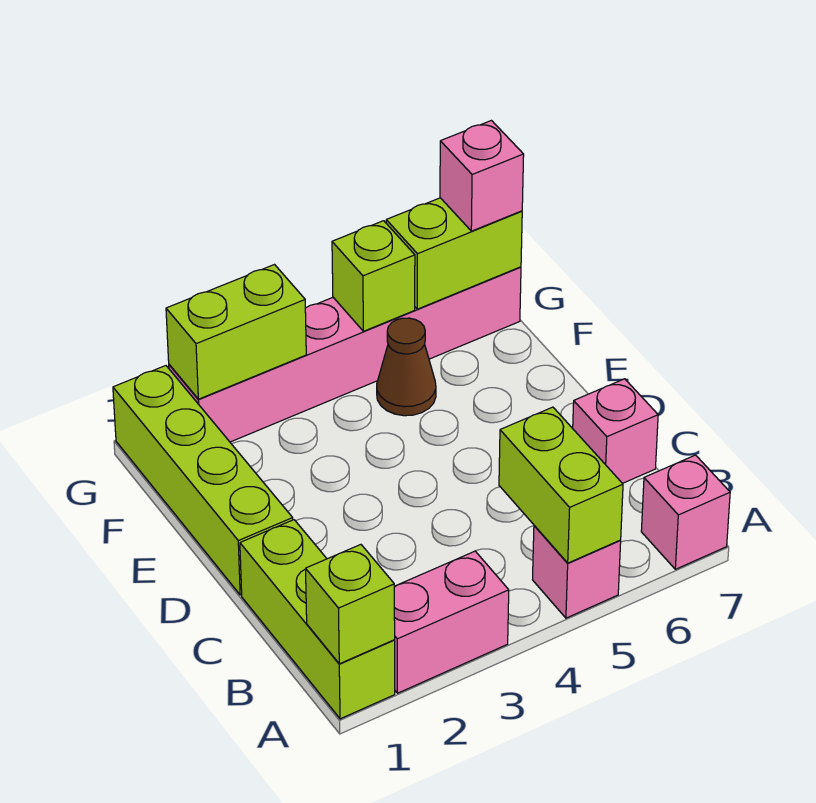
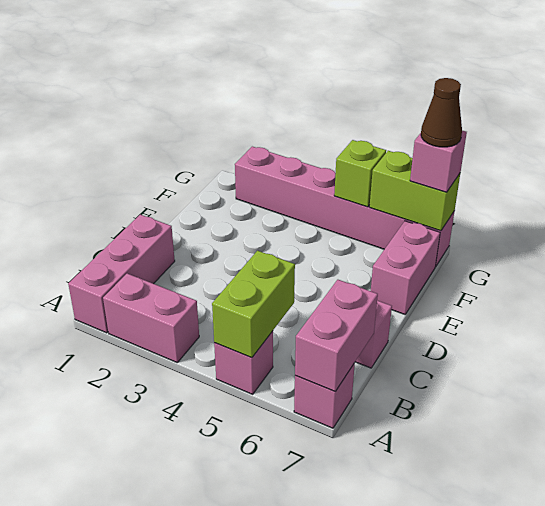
lime brick A1:C1 level 1 -> pink brick A1:C1 level 1
lime brick A1 level 2 -> none
none -> pink brick A7:B7 level 2
lime brick D1:G1 level 1 -> none
none -> pink brick E7:F7 level 1
brown cone F5 level 1 -> brown cone G7 level 4
lime brick G2:G3 level 2 -> none

